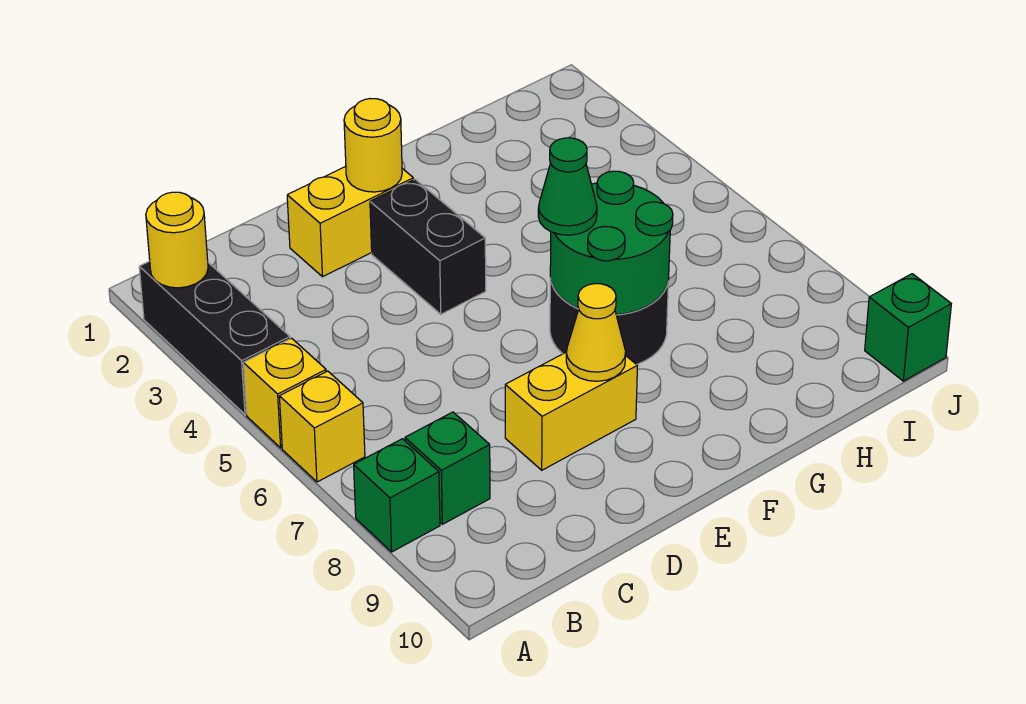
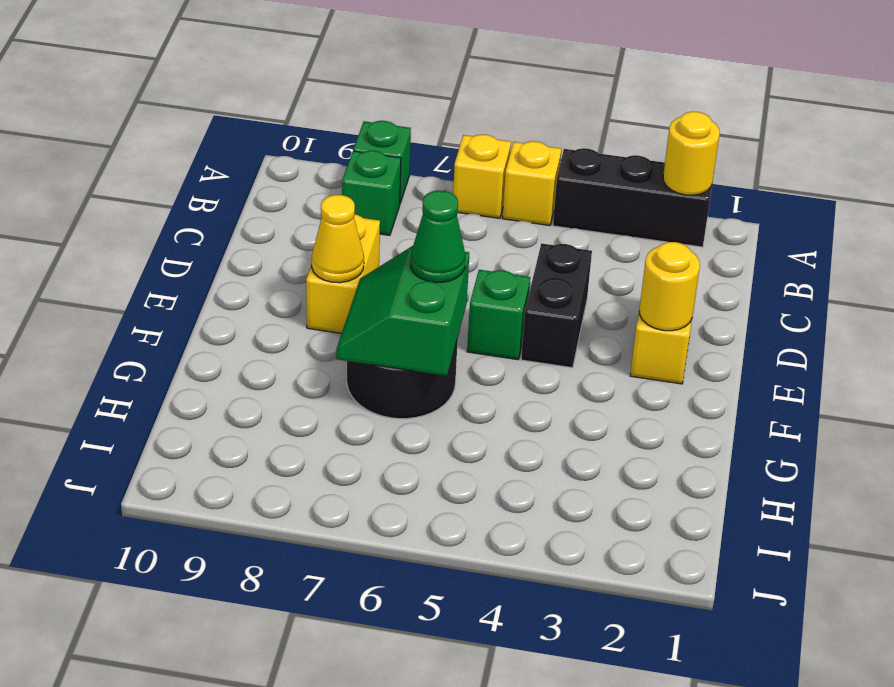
black brick E3:E4 level 1 -> black brick D4:E4 level 1
green round brick F6:G7 level 2 -> green slope F6:G7 level 2 top 6
green brick J10 level 1 -> green brick E5 level 1

